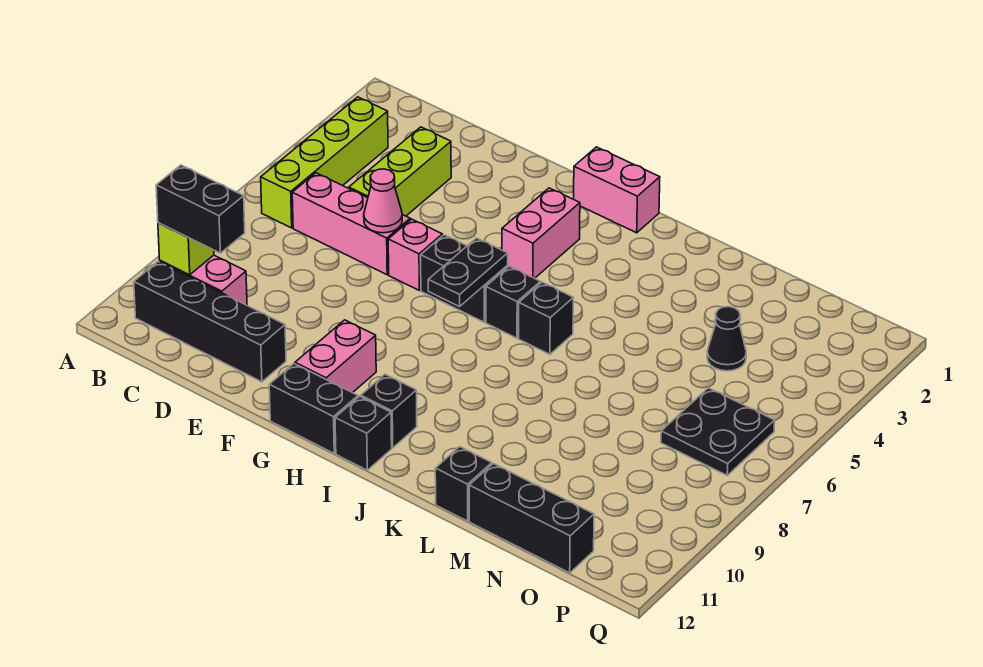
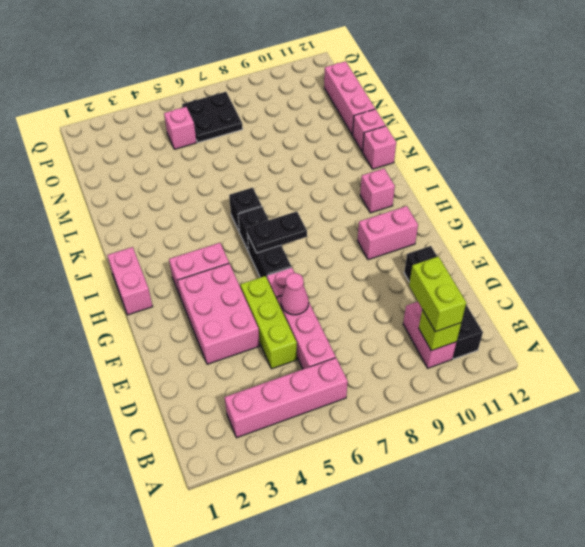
lime brick B3:B6 level 1 -> pink brick B3:B6 level 1
black brick B10:C10 level 3 -> lime brick B10:C10 level 3
lime brick D3:D5 level 1 -> lime brick D5:F5 level 1
none -> pink brick E3:G4 level 1
black brick G12:H12 level 1 -> none
black brick I11 level 1 -> pink brick I11 level 1
black brick I12 level 1 -> none
none -> pink brick K12 level 1
black brick L12 level 1 -> pink brick L12 level 1
black brick M12:O12 level 1 -> pink brick M12:O12 level 1
black cone N4 level 1 -> none
none -> pink brick O5 level 1

